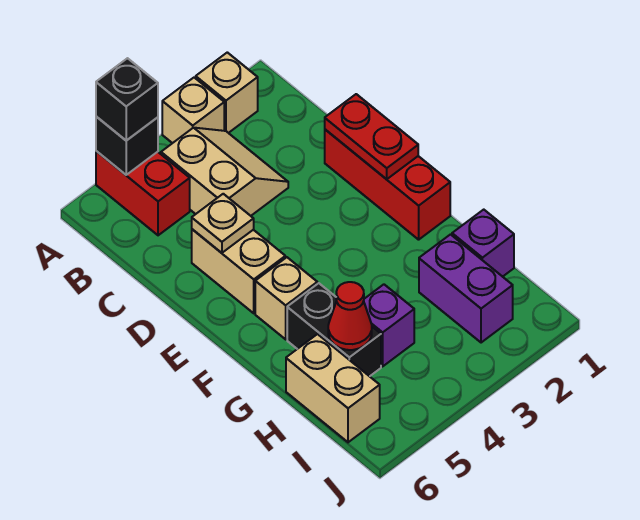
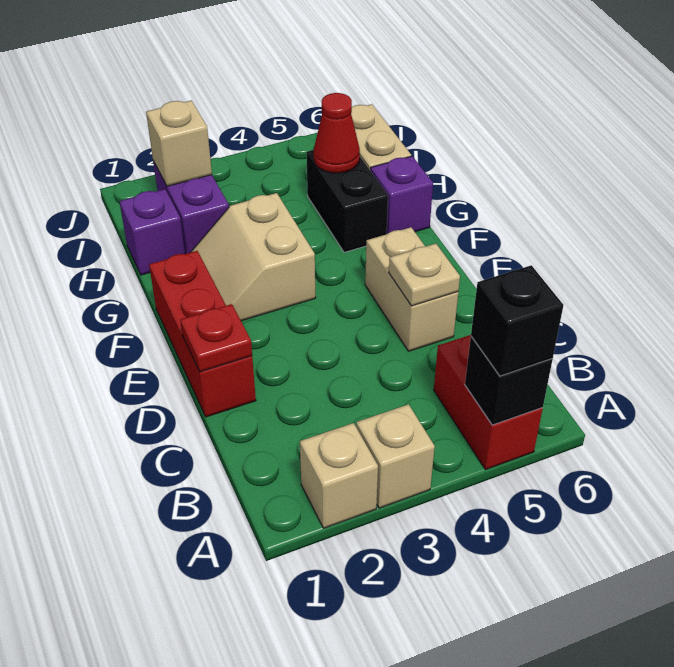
tan slope B3:C4 level 1 top 4 -> tan slope F2:G3 level 1 top 3
red plate D1:E1 level 2 -> red plate D1 level 2
tan brick F5 level 1 -> tan brick I2 level 2
purple brick H4 level 1 -> purple brick G6 level 1

